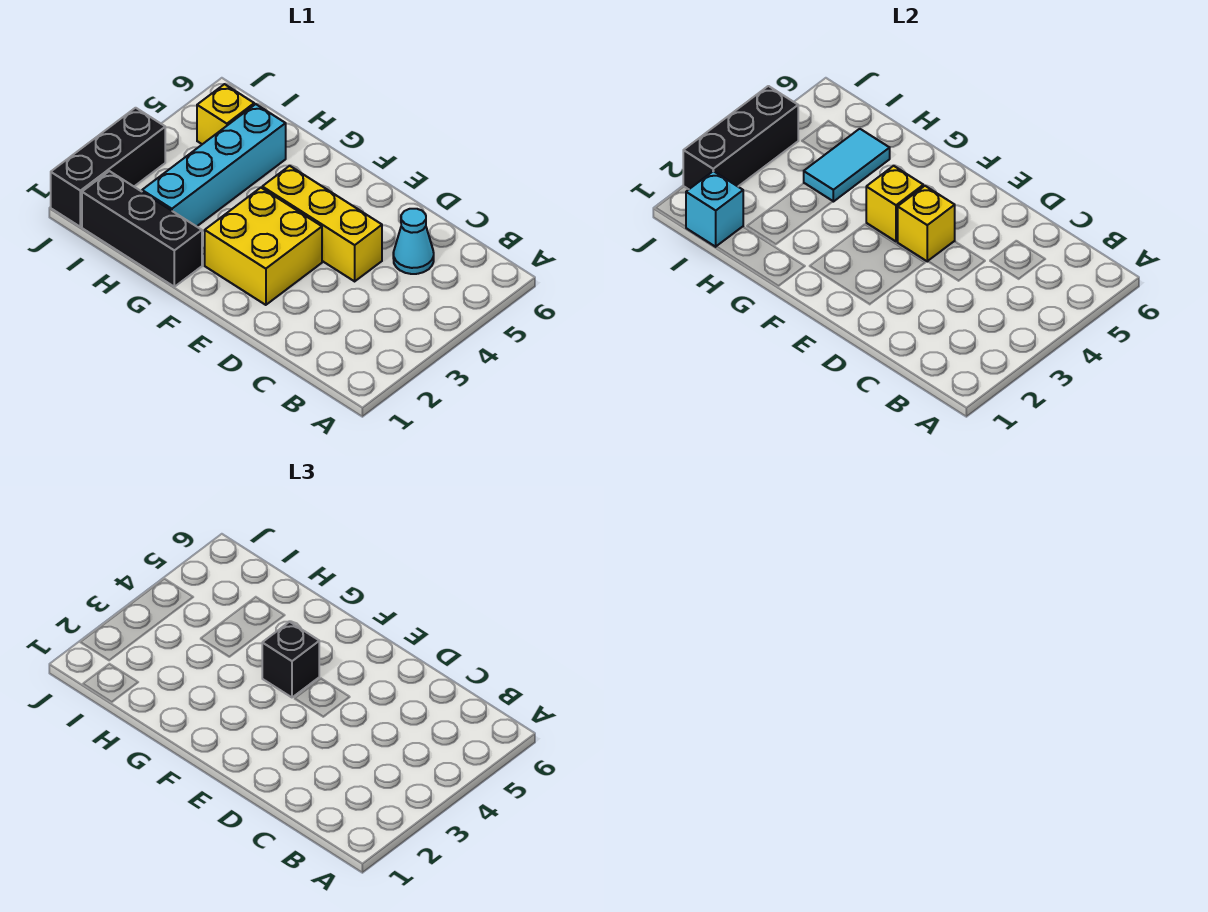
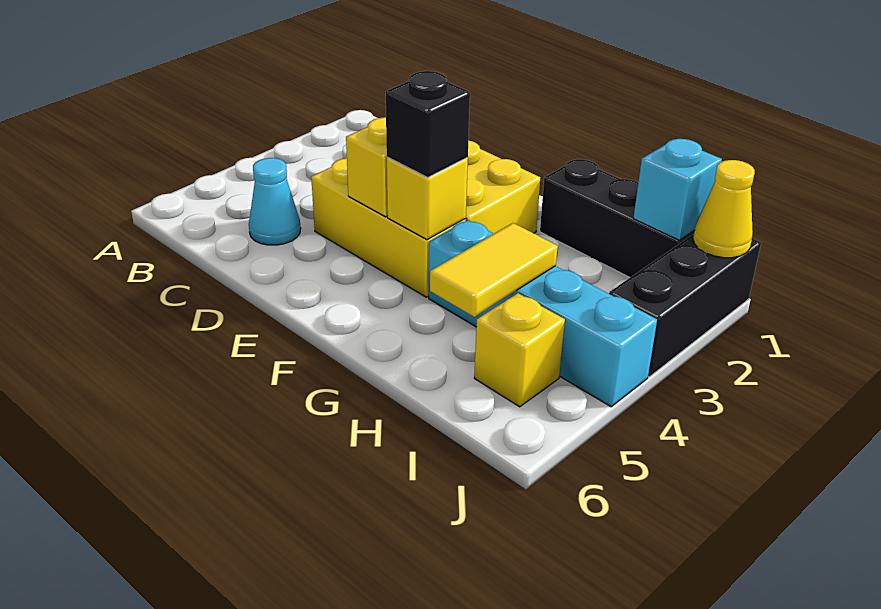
cyan brick H2:H5 level 1 -> cyan brick G4:J4 level 1
cyan tile H4:H5 level 2 -> yellow tile H4:H5 level 2
none -> yellow cone J1 level 2
black brick J2:J4 level 2 -> none

